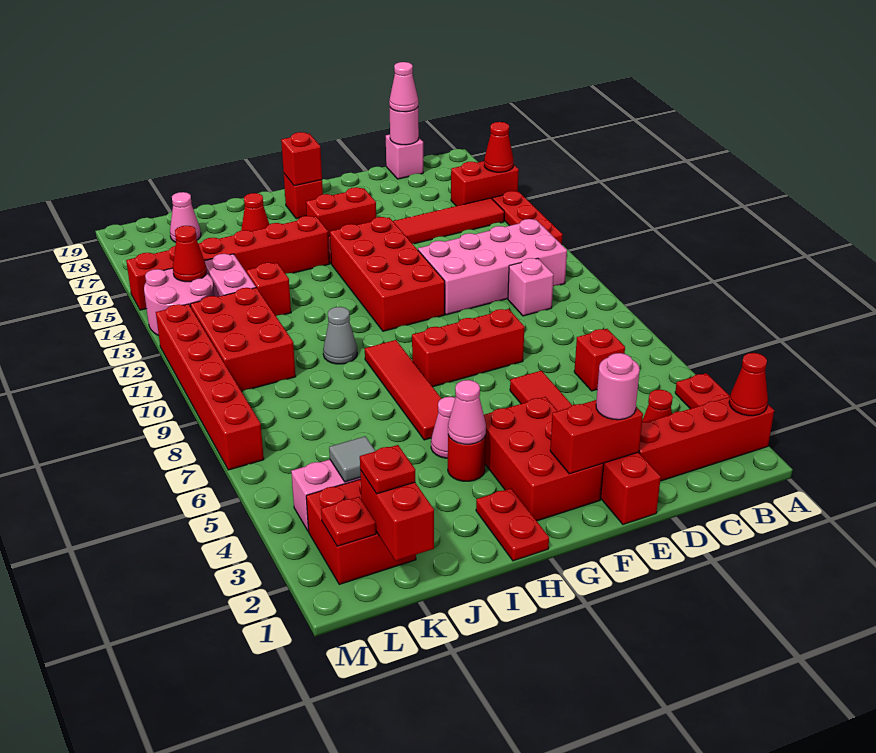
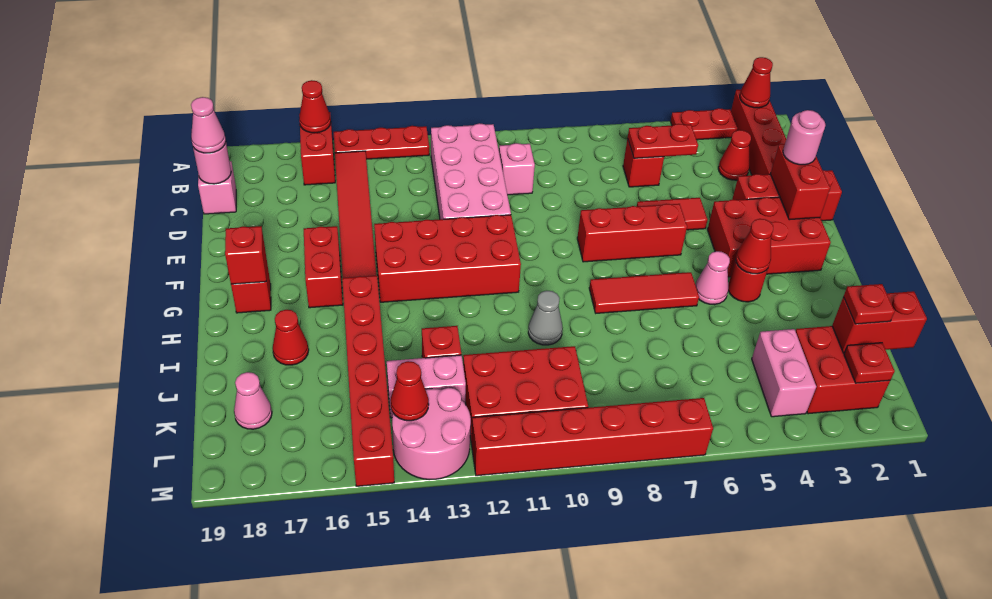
red brick E8:G8 level 1 -> red brick F6:F8 level 1
red plate H1:H2 level 1 -> red plate C5:C6 level 2
pink cone H4 level 2 -> red cone H4 level 2
red tile H6:H9 level 1 -> red tile H6:H8 level 1
grey tile K4 level 2 -> none

